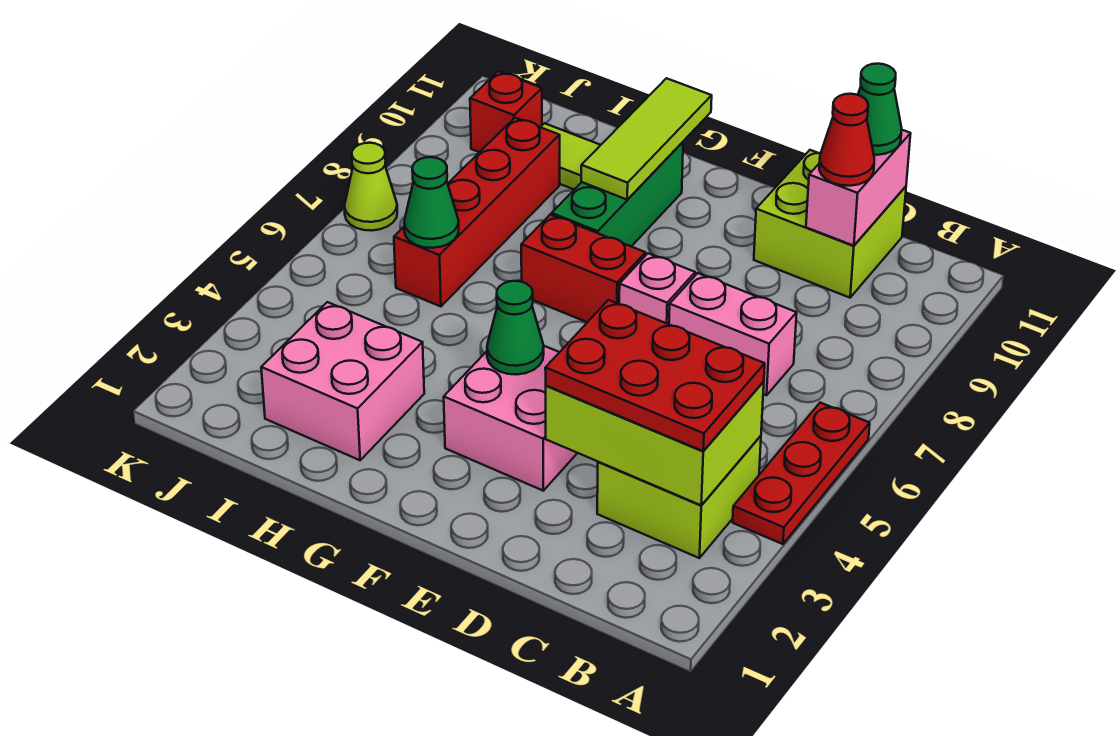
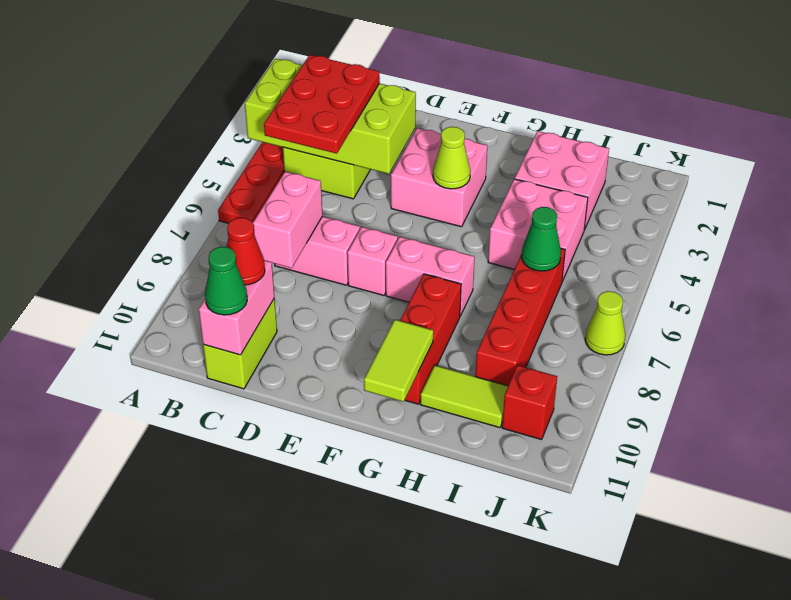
lime brick B3:D4 level 2 -> lime brick A3:D4 level 2
red plate B3:D4 level 3 -> red plate B3:C5 level 3
none -> pink brick C7:C8 level 2
lime brick C10:D11 level 1 -> lime brick C10:C11 level 1
green cone F4 level 2 -> lime cone F4 level 2
red brick F7:G7 level 1 -> pink brick F7:G7 level 1
green brick G8:G10 level 1 -> red brick G8:G10 level 1
lime tile G9:G11 level 2 -> lime tile G10:G11 level 2
none -> pink brick H4:I5 level 1

